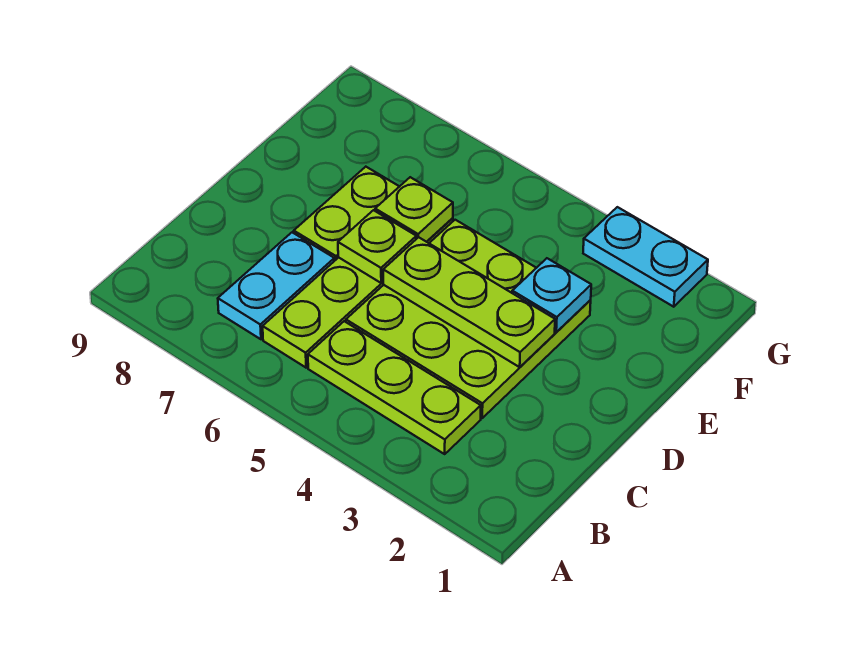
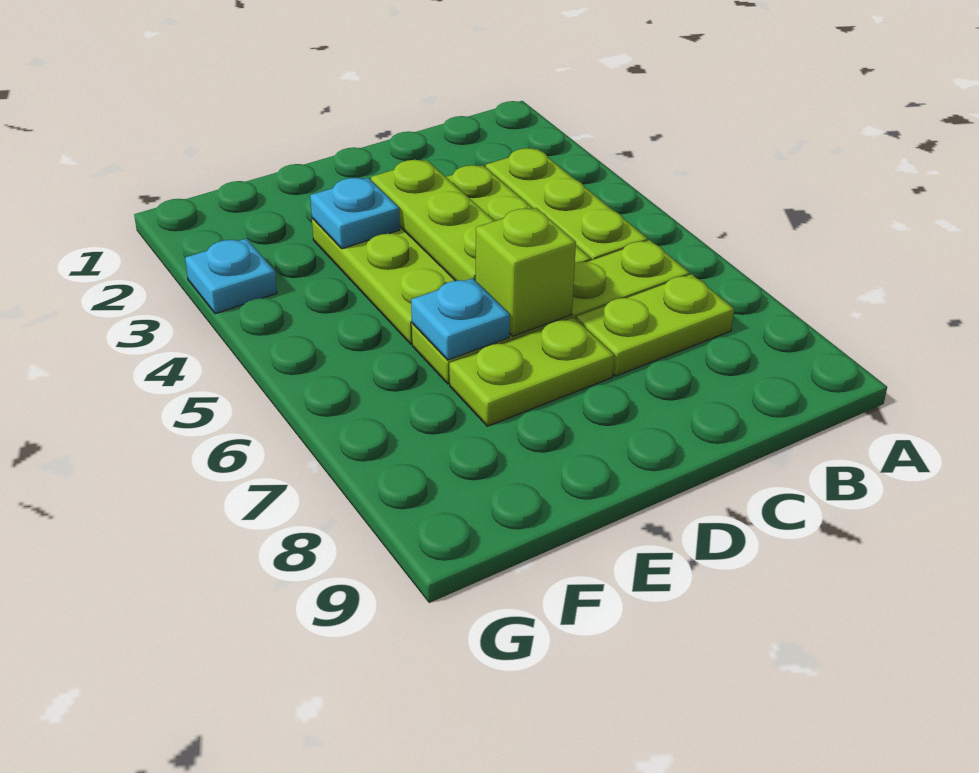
cyan plate B7:C7 level 1 -> lime plate B7:C7 level 1
lime plate D6 level 2 -> lime brick D6 level 2
lime plate E6 level 2 -> cyan plate E6 level 2
cyan plate G2:G3 level 1 -> cyan plate G3 level 1

